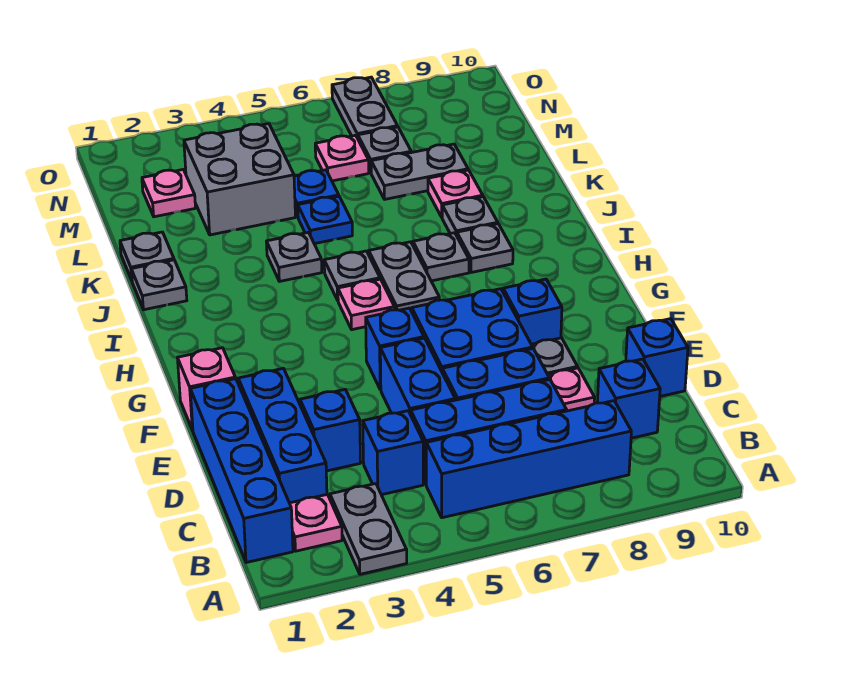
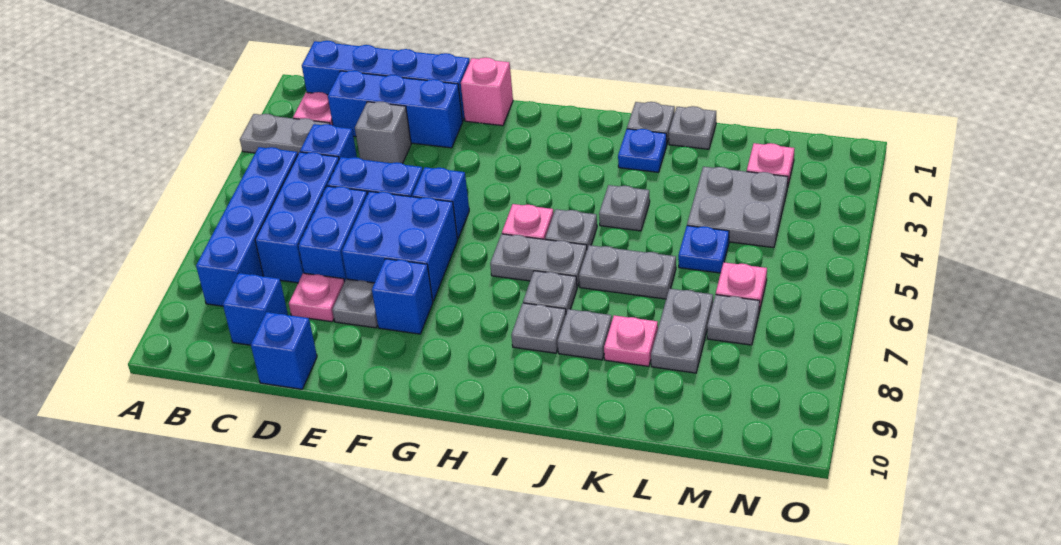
blue brick D3 level 1 -> grey brick D3 level 1
blue plate K5 level 1 -> blue plate J2 level 1
grey brick L3:M4 level 1 -> grey plate L3:M4 level 1
grey plate N7:O7 level 1 -> grey plate J6:K6 level 1

